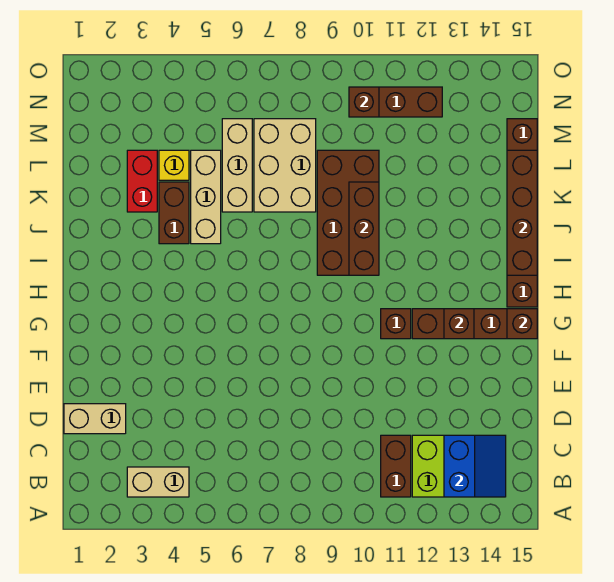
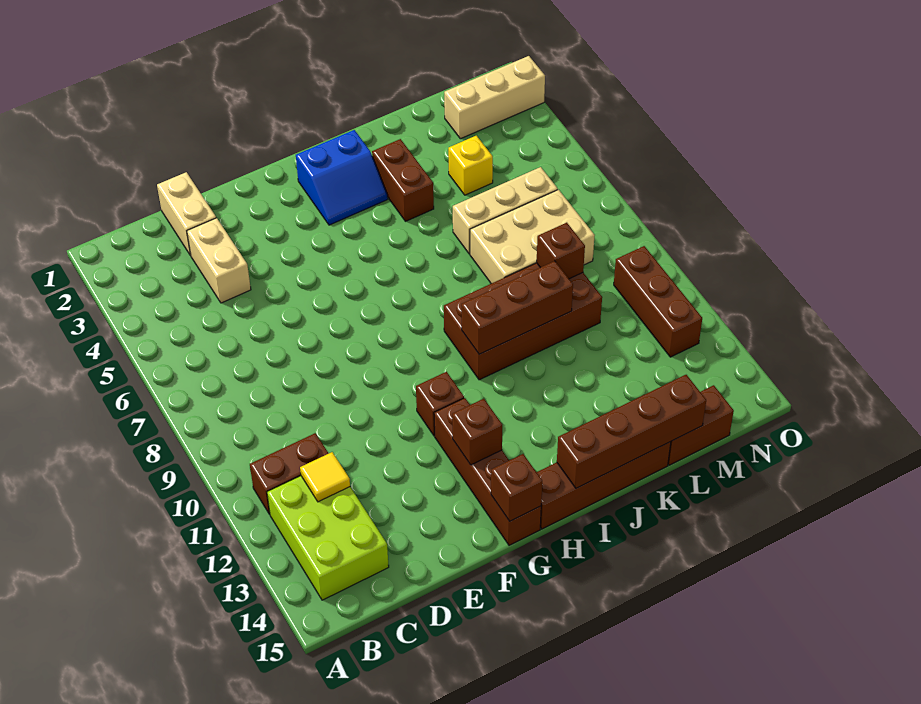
tan brick B3:B4 level 1 -> tan brick D3:D4 level 1
blue slope B13:C14 level 2 top 13 -> blue slope H2:I3 level 1 top 2
none -> yellow tile C12 level 2
brown brick J4:K4 level 1 -> brown brick J3:J4 level 1
tan brick J5:L5 level 1 -> tan brick M2:O2 level 1
red brick K3:L3 level 1 -> none
brown brick N10 level 2 -> brown brick L9 level 2

